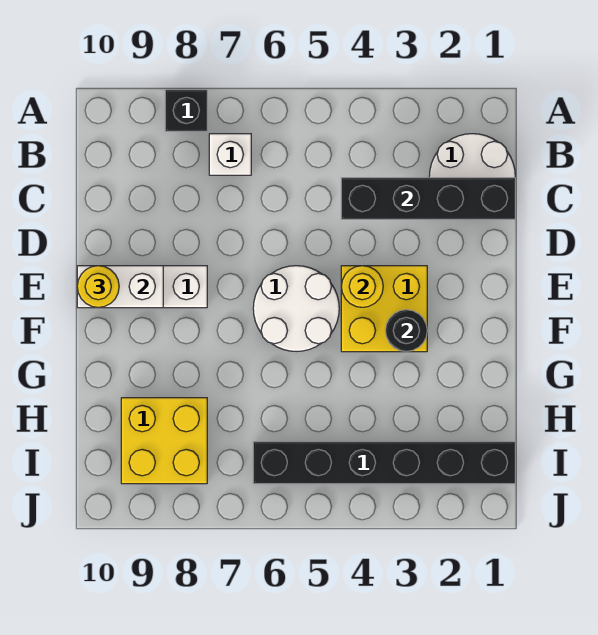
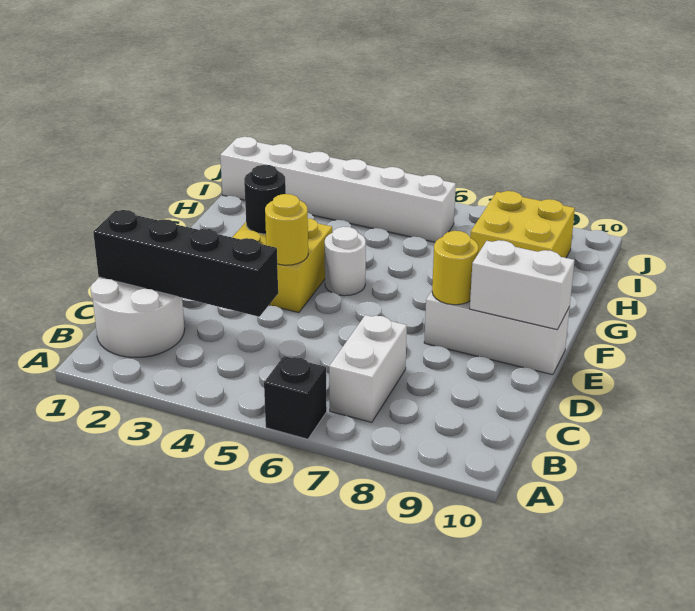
black brick A8 level 1 -> black brick A6 level 1
white brick B7 level 1 -> white brick B7:C7 level 1
white round brick E5:F6 level 1 -> white round brick F5 level 1
yellow round brick E10 level 3 -> yellow round brick E8 level 2
black brick I1:I6 level 1 -> white brick I1:I6 level 1

